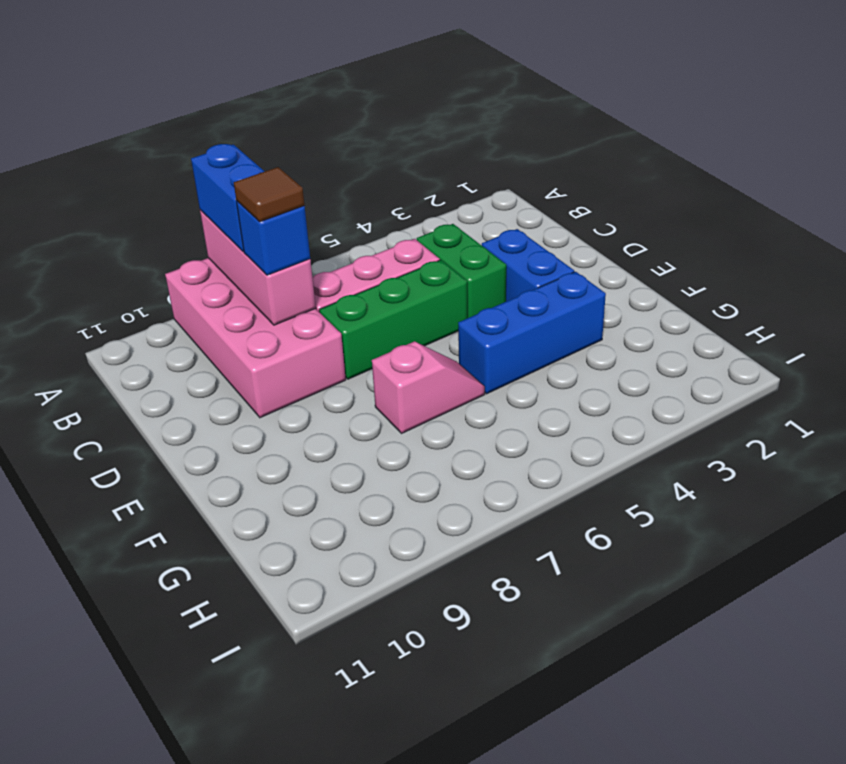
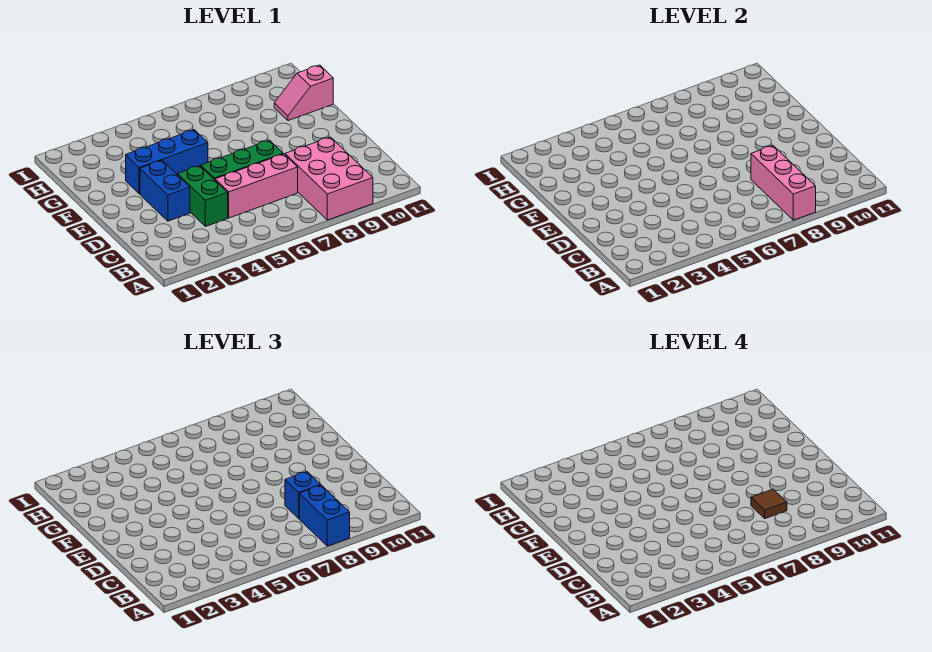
pink brick A8:D9 level 1 -> pink brick A8:C9 level 1
pink slope F6:F7 level 1 top 7 -> pink slope G10:G11 level 1 top 11

